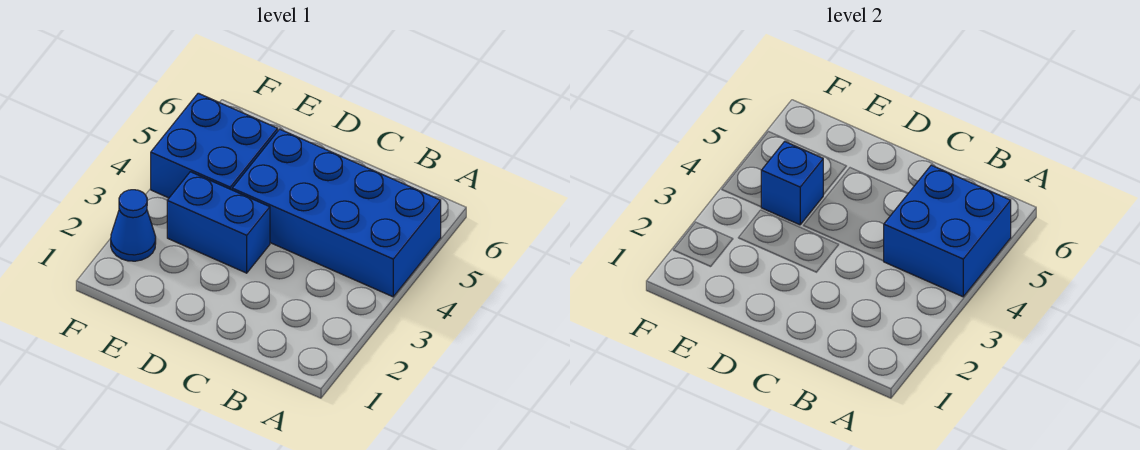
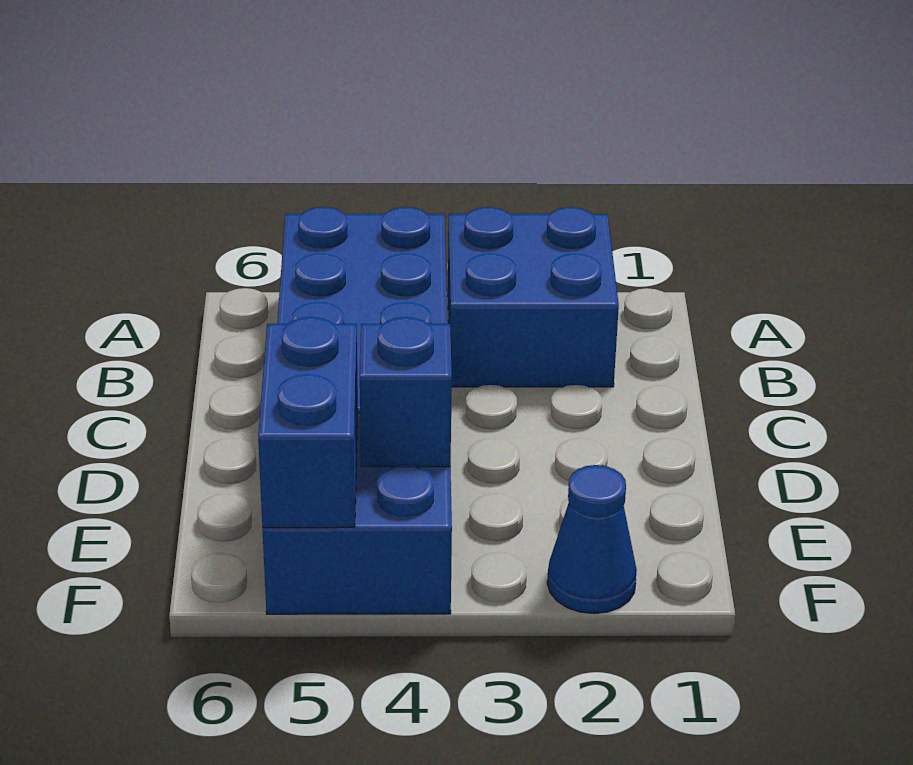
blue brick A4:B5 level 2 -> blue brick A2:B3 level 1
blue brick D3:E3 level 1 -> blue brick E5:F5 level 2

